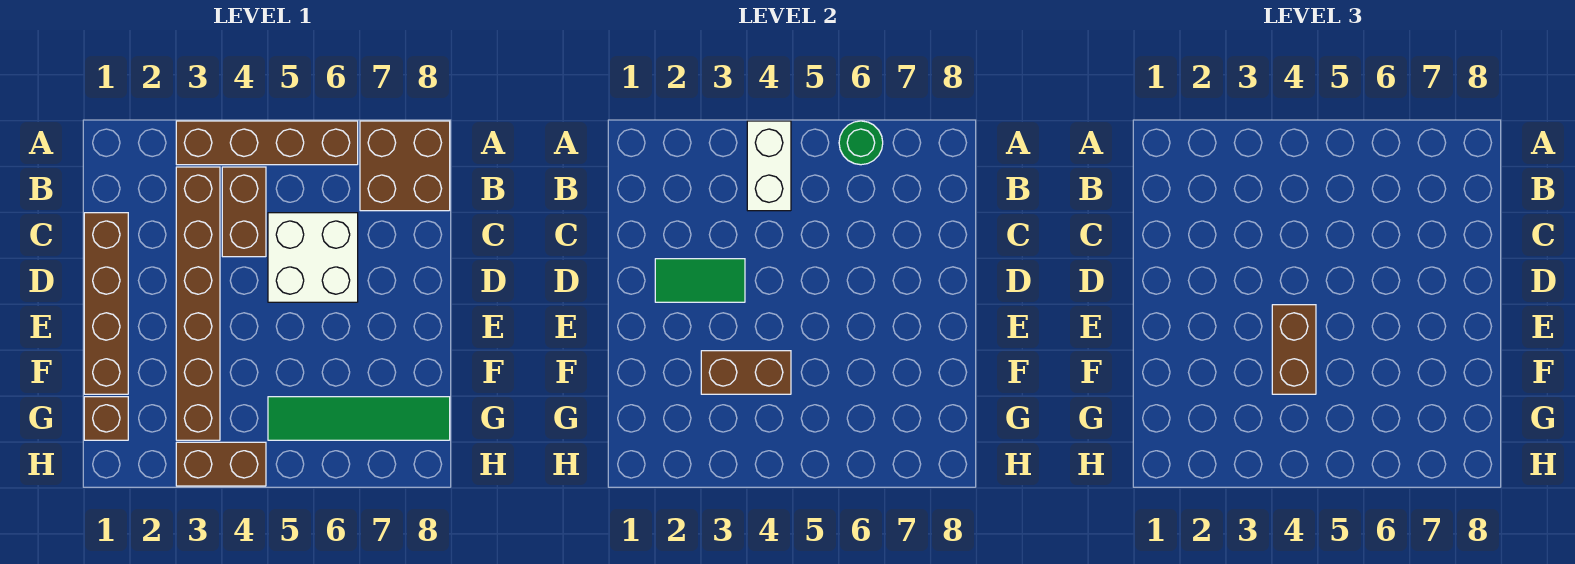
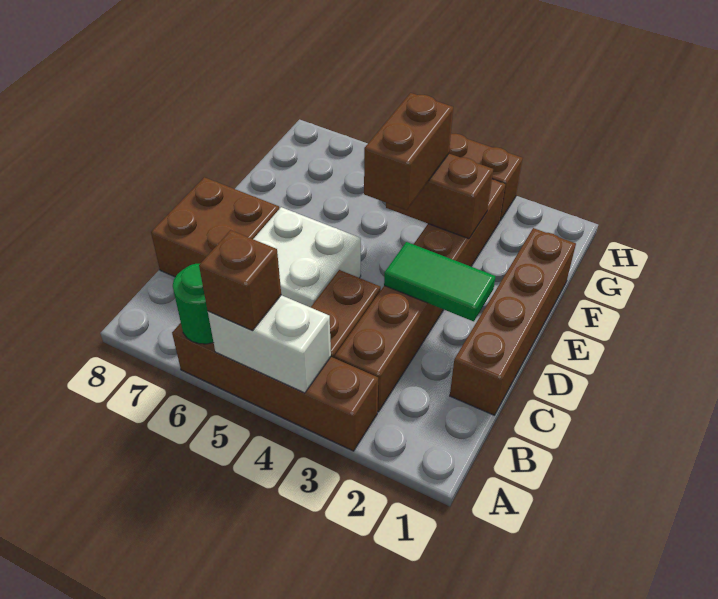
white brick A4:B4 level 2 -> white brick A4:A5 level 2
brown brick A7:B8 level 1 -> brown brick C7:D8 level 1
brown brick G1 level 1 -> brown brick A5 level 3
green tile G5:G8 level 1 -> none

